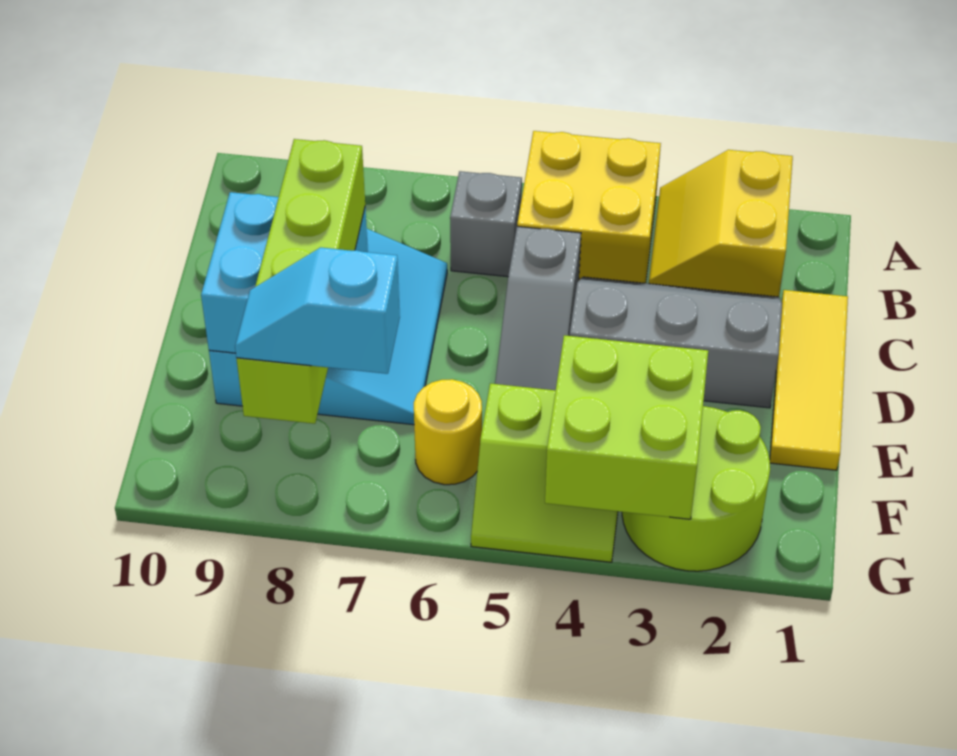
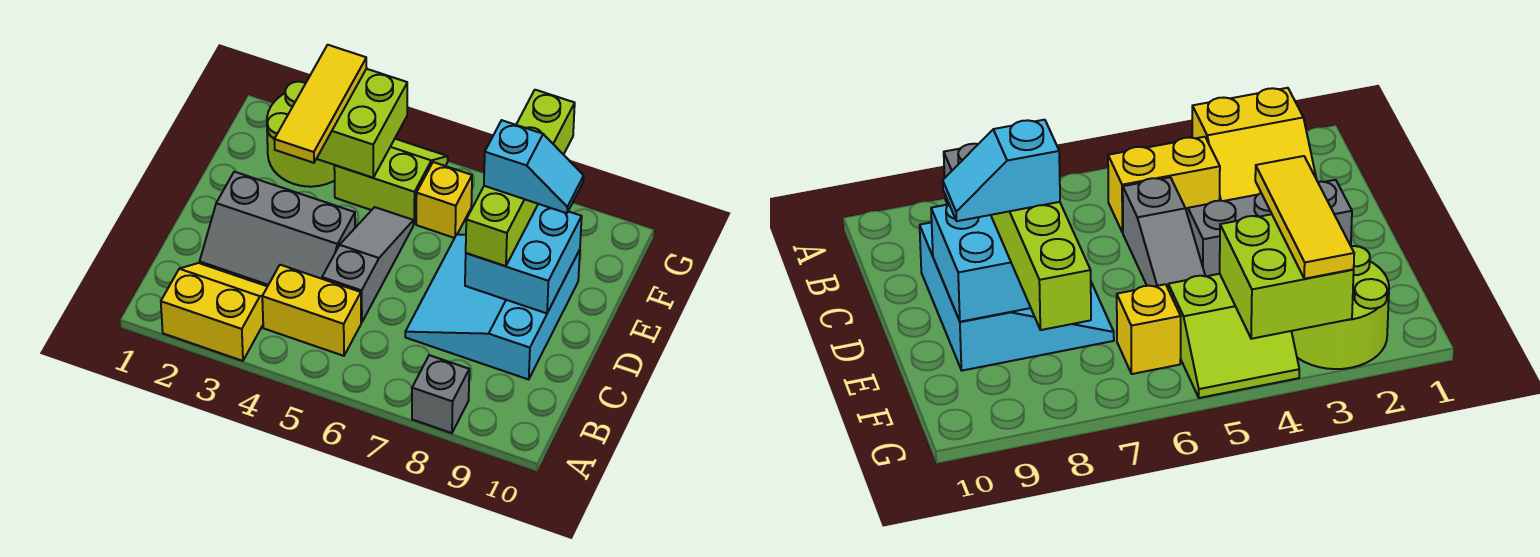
yellow slope A2:B3 level 1 top 2 -> yellow slope A2:B3 level 1 top A
yellow brick A4:B5 level 1 -> yellow brick B4:B5 level 1
grey brick B6 level 1 -> grey brick A8 level 1
yellow tile C1:E1 level 1 -> yellow tile E3:G3 level 3
yellow round brick F6 level 1 -> yellow brick F6 level 1
cyan slope G7:G8 level 4 top 7 -> cyan slope E8:E9 level 4 top 8

